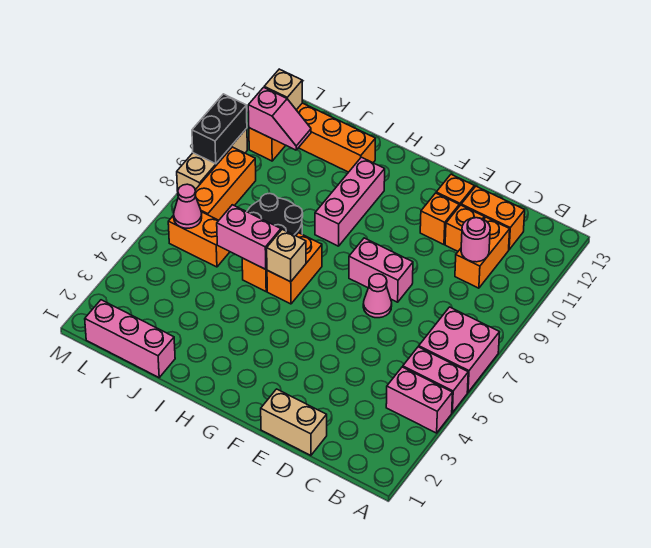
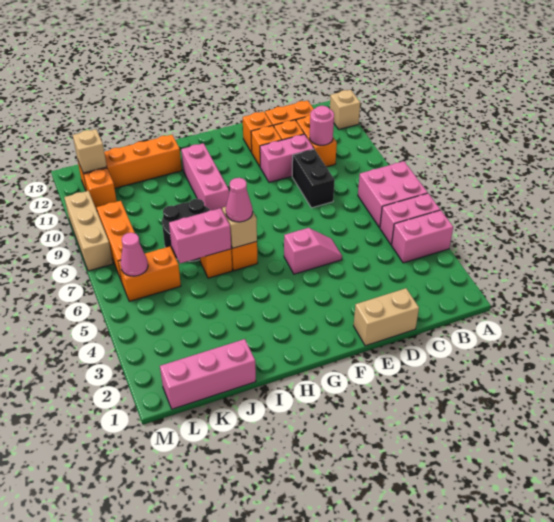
none -> tan brick A12 level 1
pink cone E7 level 1 -> pink cone H6 level 3
pink brick E8:F8 level 1 -> pink brick D10:E10 level 1
pink slope K11:L11 level 2 top L -> pink slope E5:F5 level 1 top F
black brick M9:M10 level 2 -> black brick D8:D9 level 1

